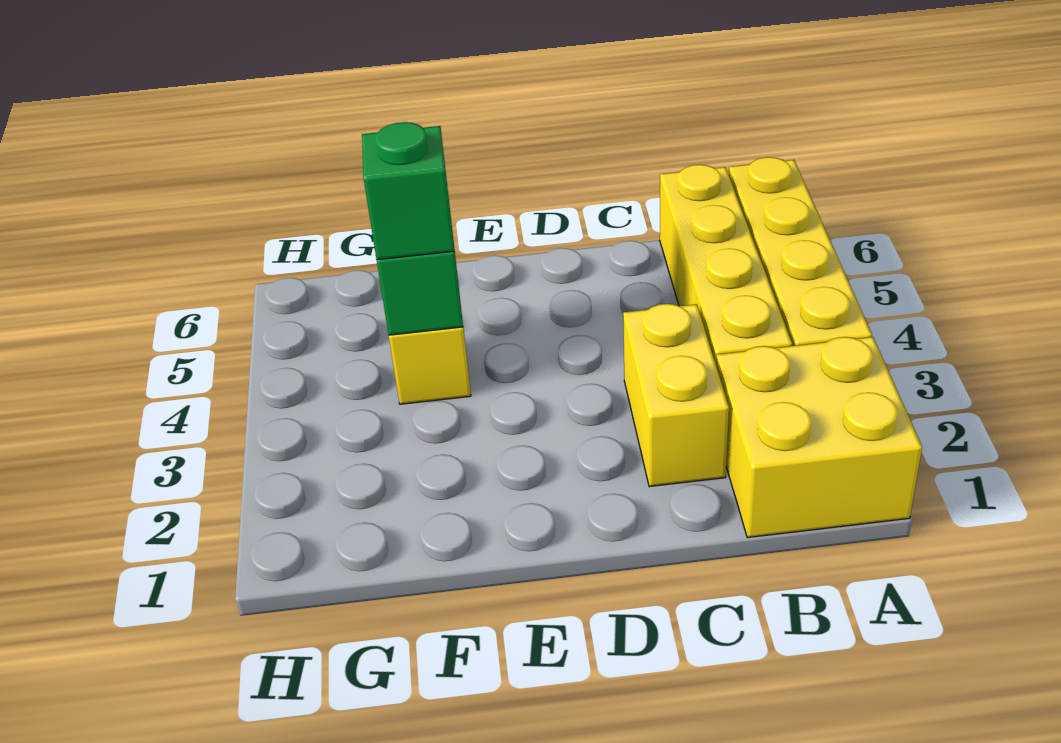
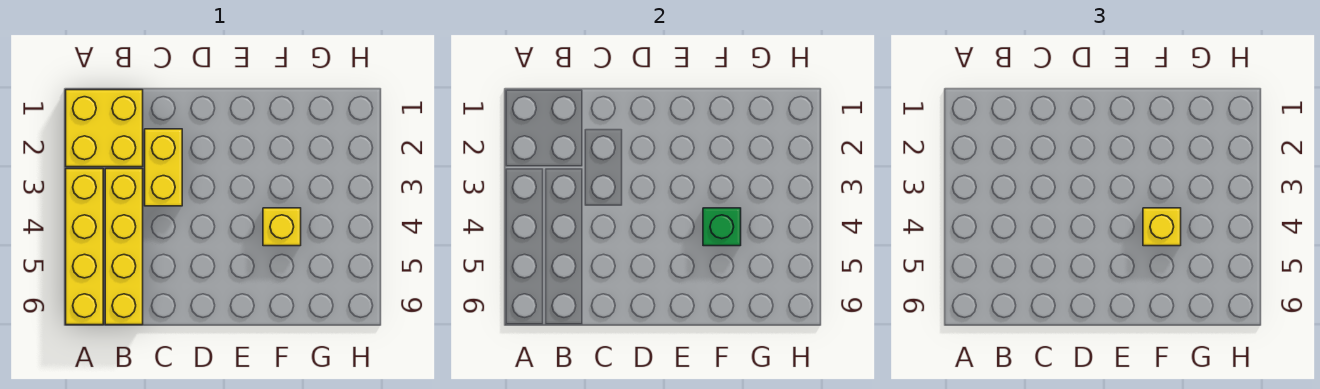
green brick F4 level 3 -> yellow brick F4 level 3

